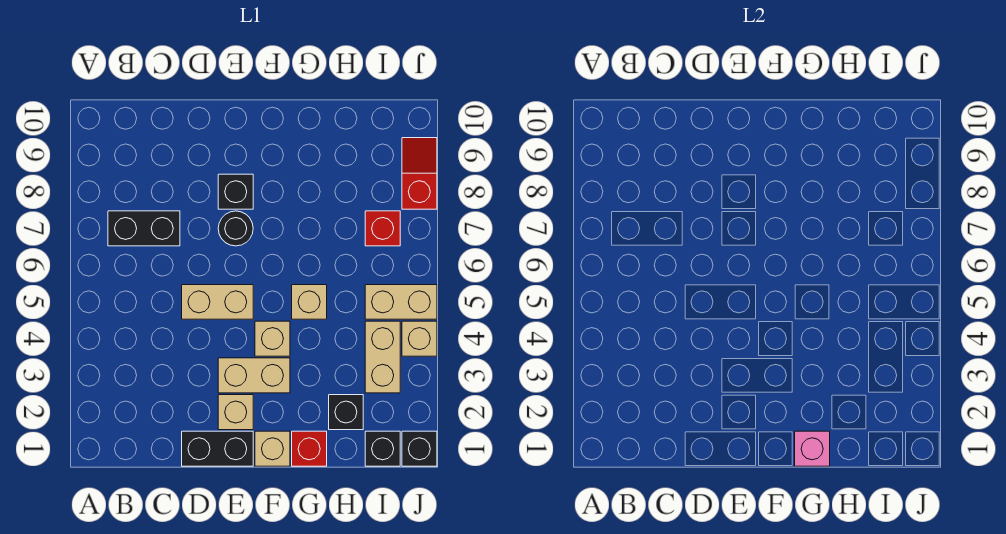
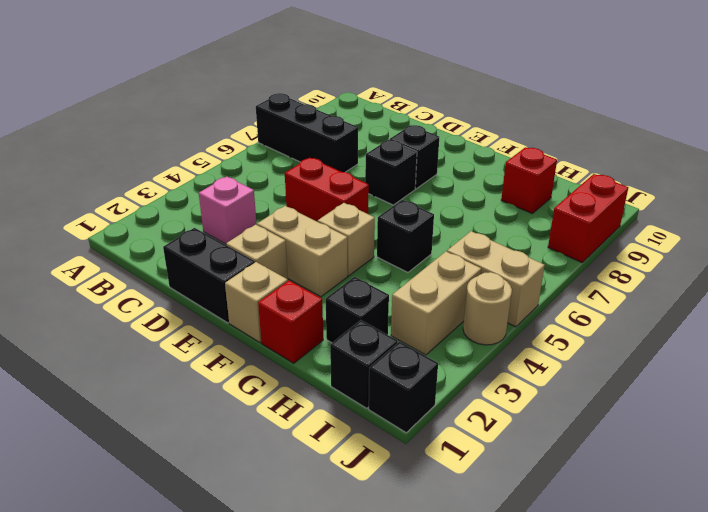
black brick B7:C7 level 1 -> black brick A7:C7 level 1
tan brick D5:E5 level 1 -> red brick D5:E5 level 1
black round brick E7 level 1 -> black brick E7 level 1
pink brick G1 level 2 -> pink brick C3 level 1
tan brick G5 level 1 -> black brick G5 level 1
red brick I7 level 1 -> red brick H9 level 1
tan brick J4 level 1 -> tan round brick J4 level 1
red slope J8:J9 level 1 top 8 -> red brick J8:J9 level 1

